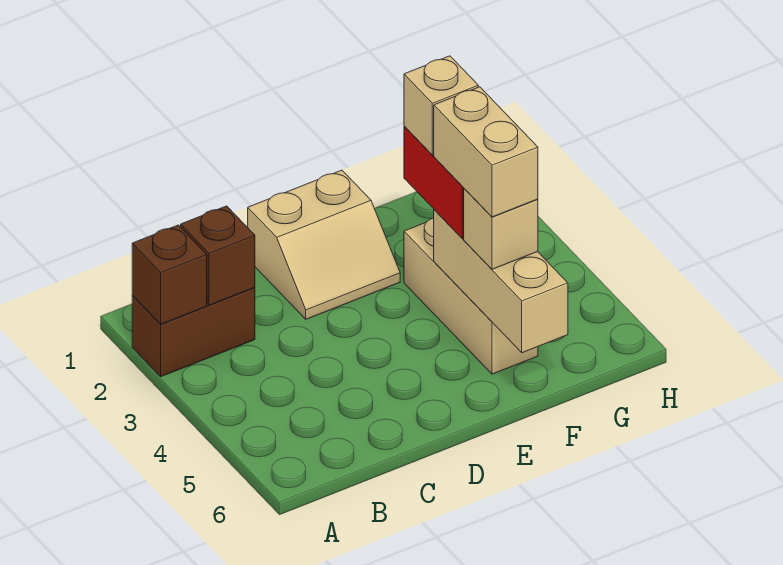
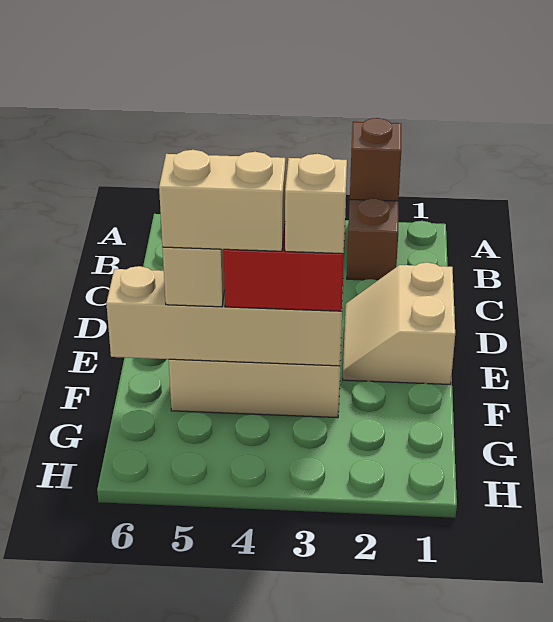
brown brick B2 level 2 -> none
tan brick F4:F6 level 2 -> tan brick F3:F6 level 2

